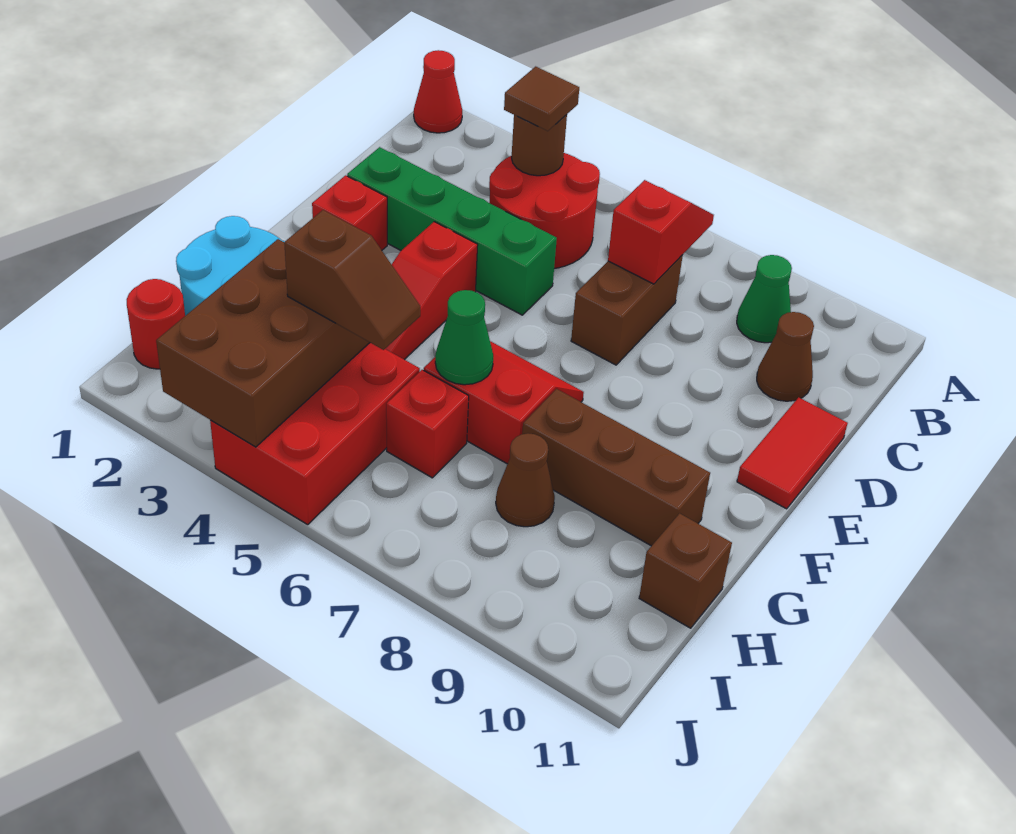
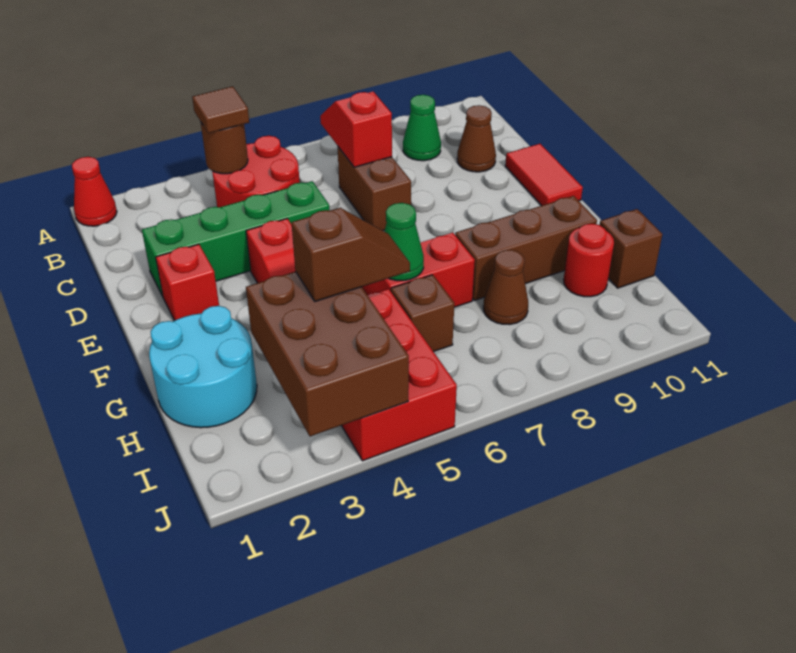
red brick H6 level 1 -> brown brick H6 level 1
red round brick I1 level 1 -> red round brick H10 level 1

